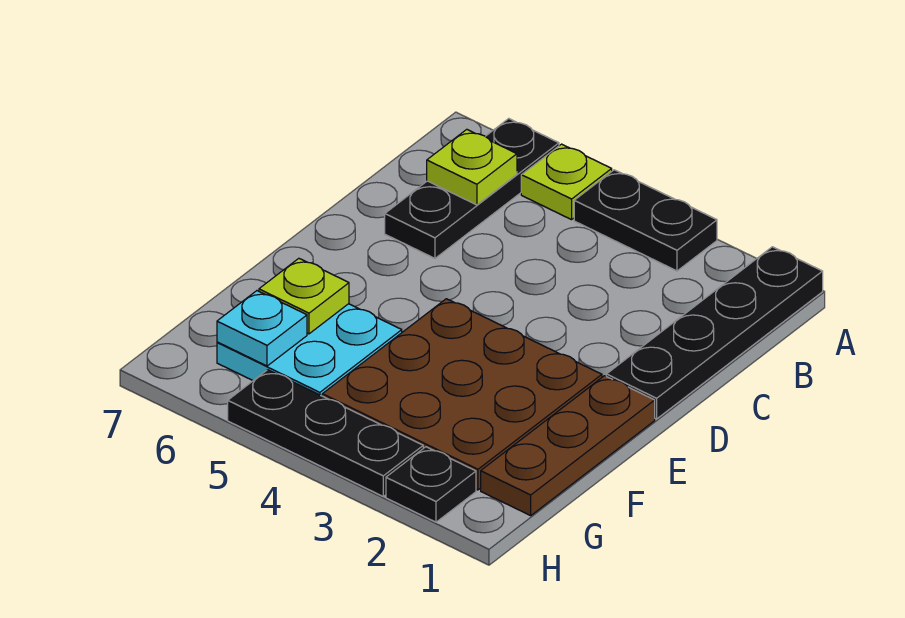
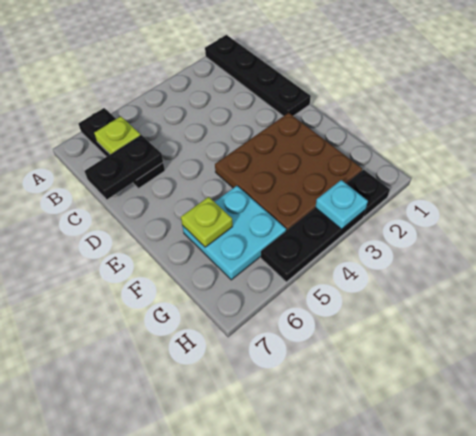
black plate A3:A4 level 1 -> black plate C6:C7 level 2
lime plate A5 level 1 -> none
brown plate E1:G1 level 1 -> none
cyan plate G6 level 2 -> cyan plate H3 level 2

